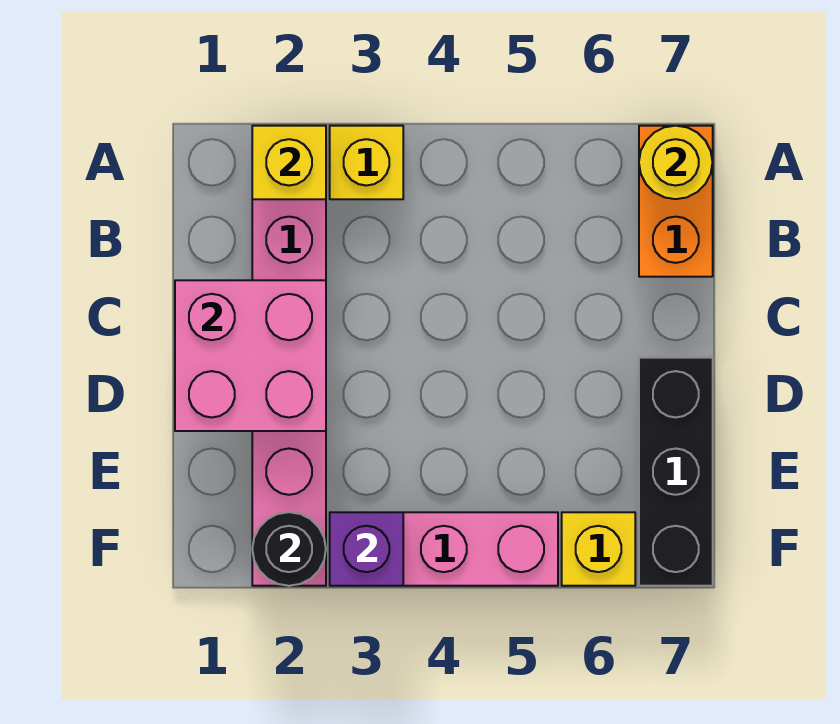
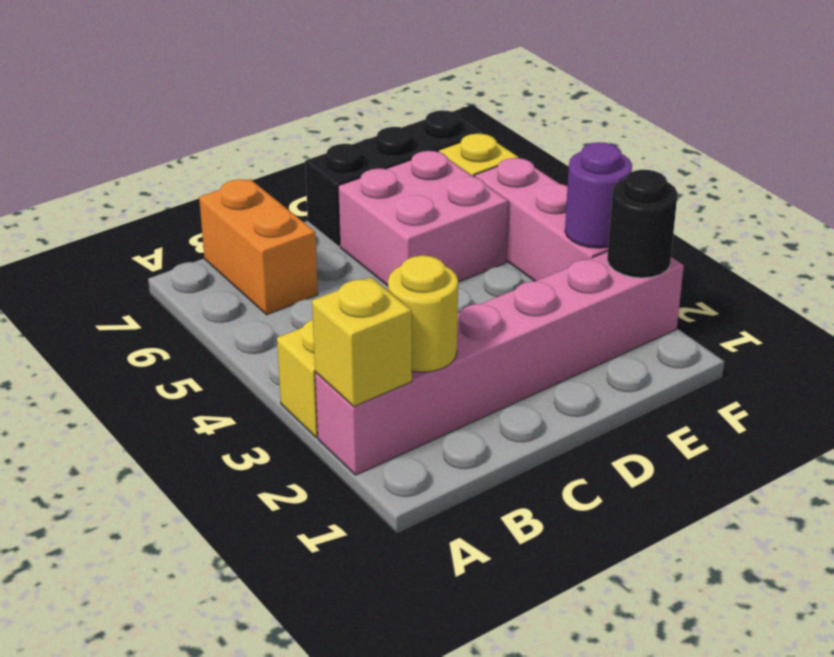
orange brick A7:B7 level 1 -> orange brick B6:B7 level 1
yellow round brick A7 level 2 -> yellow round brick B2 level 2
pink brick C1:D2 level 2 -> pink brick D5:E6 level 1
purple brick F3 level 2 -> purple round brick F3 level 2

